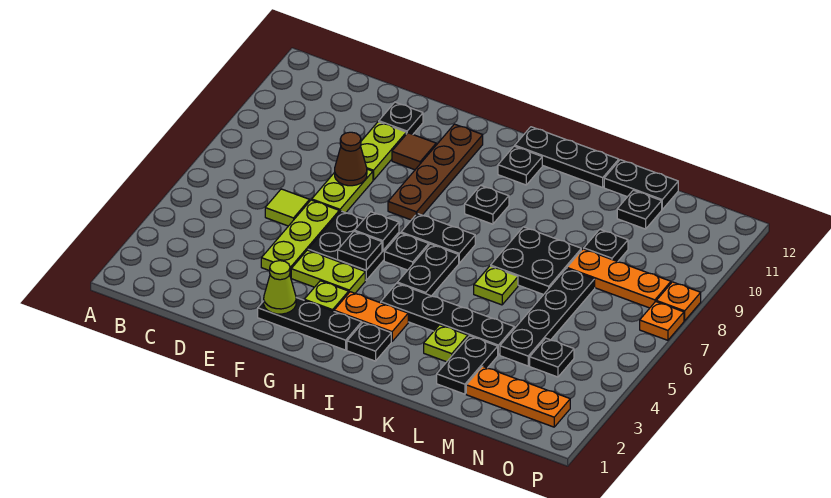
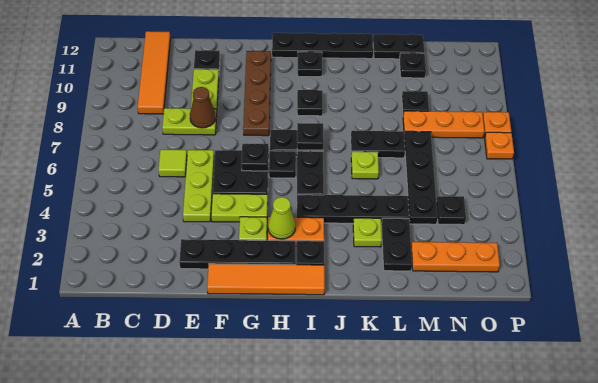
none -> orange tile C9:C12 level 1
lime plate E7:E8 level 1 -> lime plate D8:E8 level 1
none -> orange tile F1:I1 level 1
black plate F2:H2 level 1 -> black plate E2:H2 level 1
lime cone F2 level 2 -> lime cone H3 level 2
brown tile F10 level 1 -> none
black plate G5 level 2 -> black plate I7 level 2
black plate I12:K12 level 1 -> black plate H12:K12 level 1
black plate K7:L8 level 1 -> black plate K7:L7 level 1

